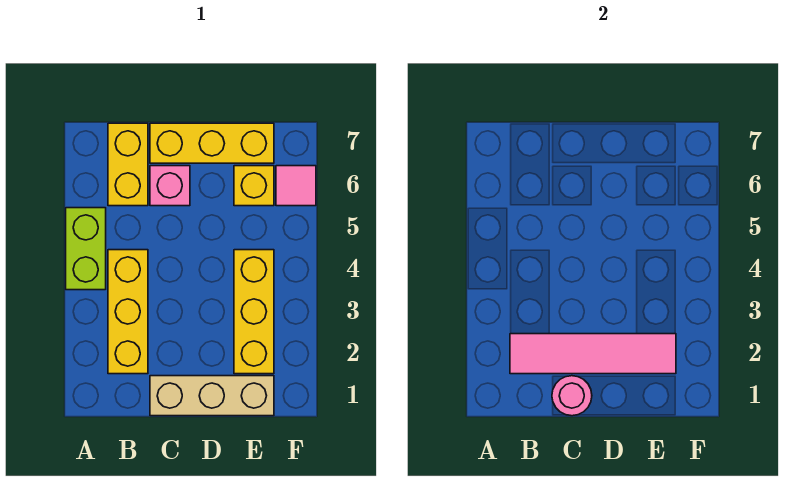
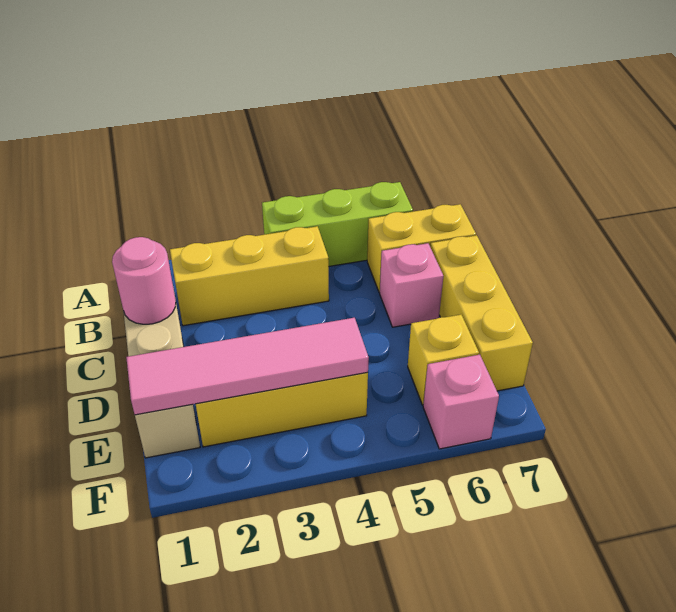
lime brick A4:A5 level 1 -> lime brick A4:A6 level 1
pink tile B2:E2 level 2 -> pink tile E1:E4 level 2
pink tile F6 level 1 -> pink brick F6 level 1

